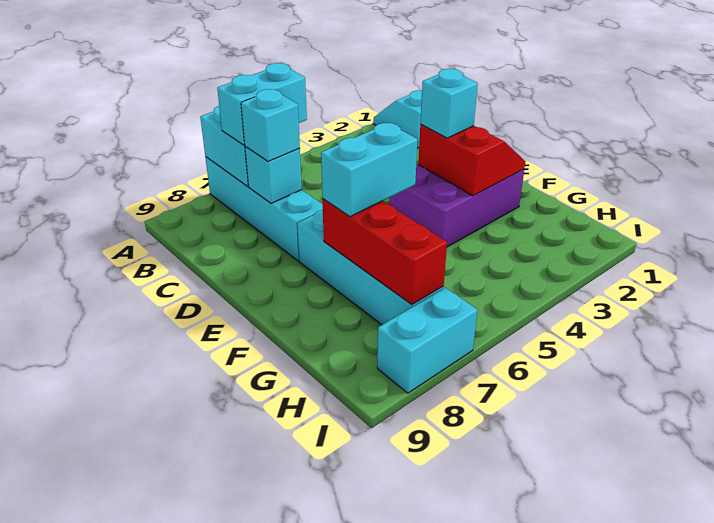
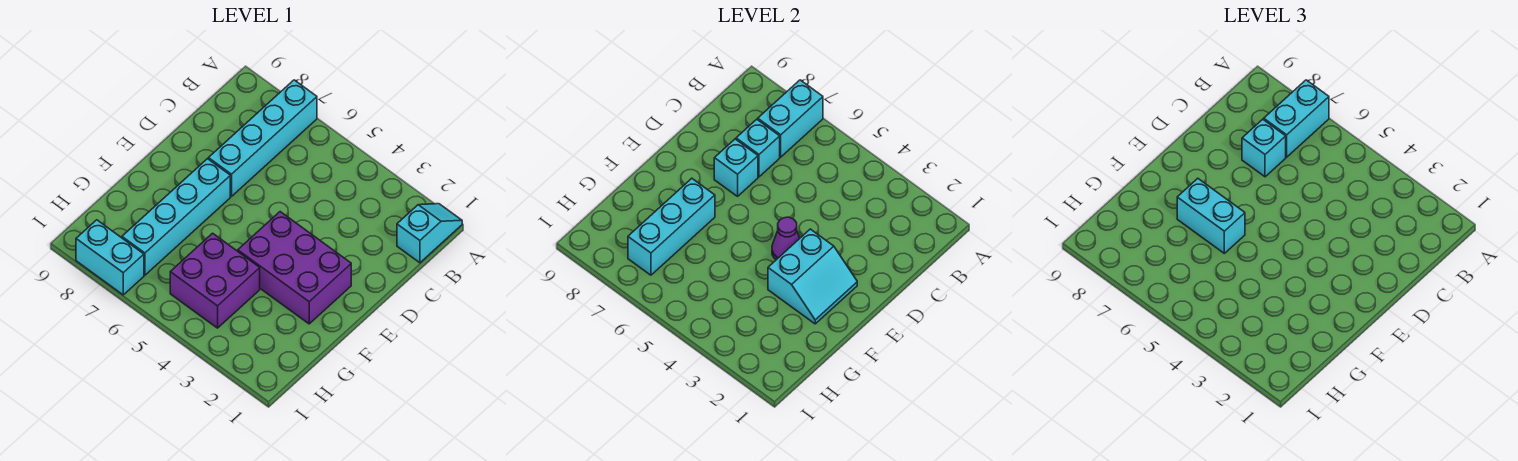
cyan brick B6:B7 level 3 -> cyan brick A7:B7 level 3
red slope E2:F3 level 2 top 3 -> cyan slope E2:F3 level 2 top 3
cyan brick E3 level 3 -> cyan brick D7 level 2
none -> purple cone E4 level 2
red brick F7:H7 level 2 -> cyan brick F7:H7 level 2
none -> purple brick G4:H5 level 1

